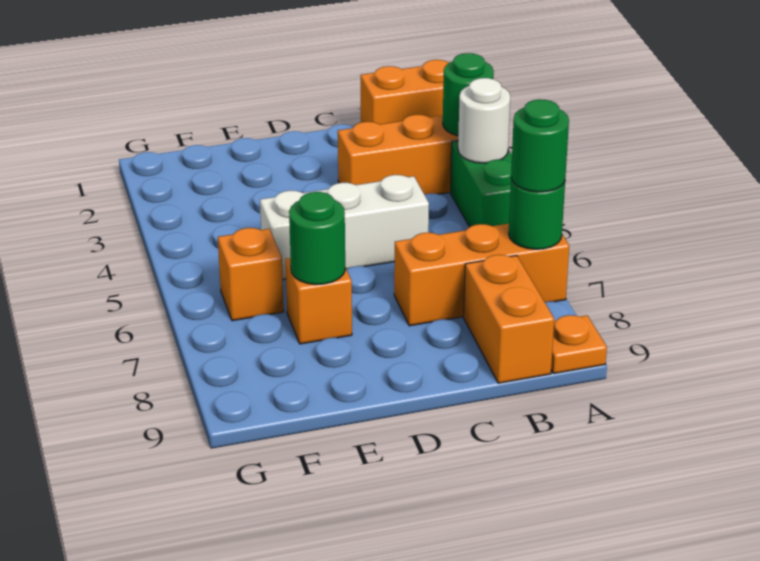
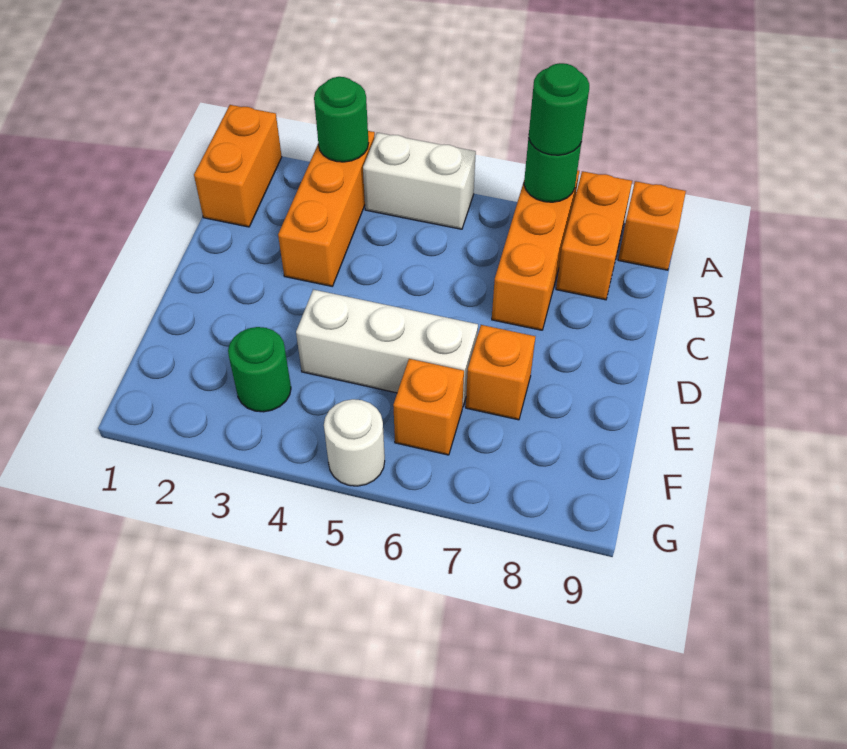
green brick A4:A5 level 1 -> white brick A4:A5 level 1
white round brick A4 level 2 -> white round brick G5 level 1
orange plate A9 level 1 -> orange brick A9 level 1
orange brick B8:B9 level 1 -> orange brick A8:B8 level 1
white brick C5:E5 level 1 -> white brick E4:E6 level 1
green round brick E7 level 2 -> green round brick F3 level 1

